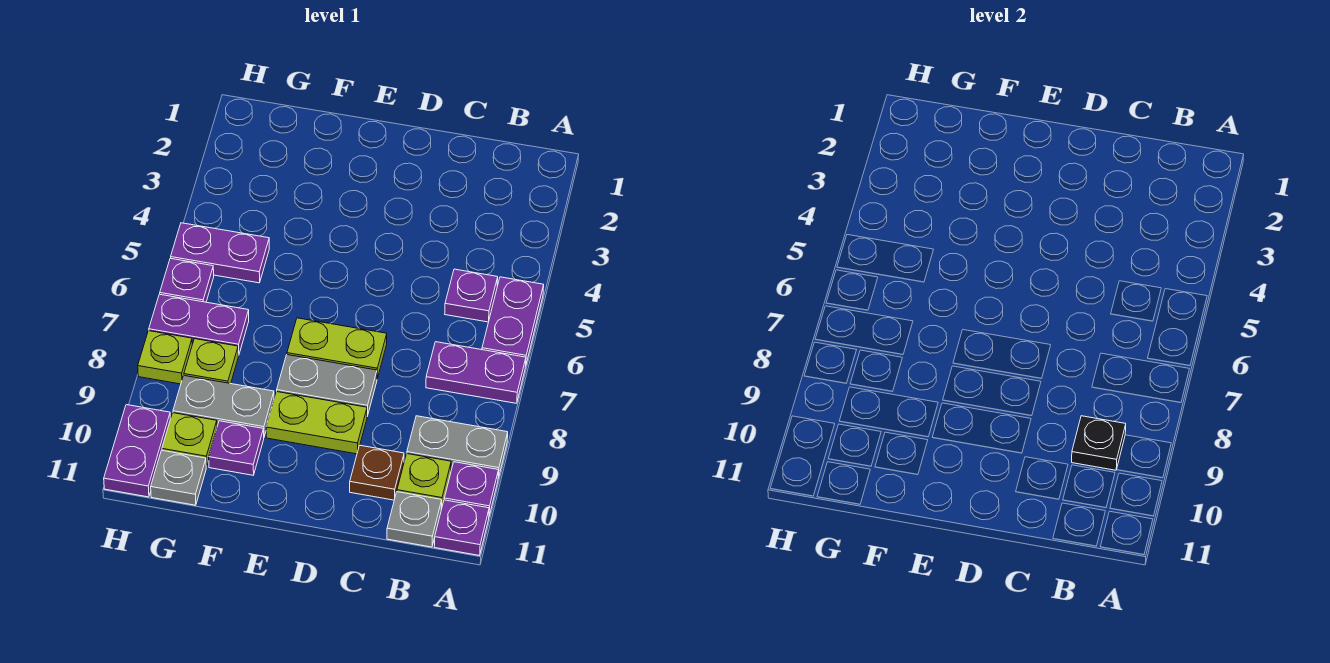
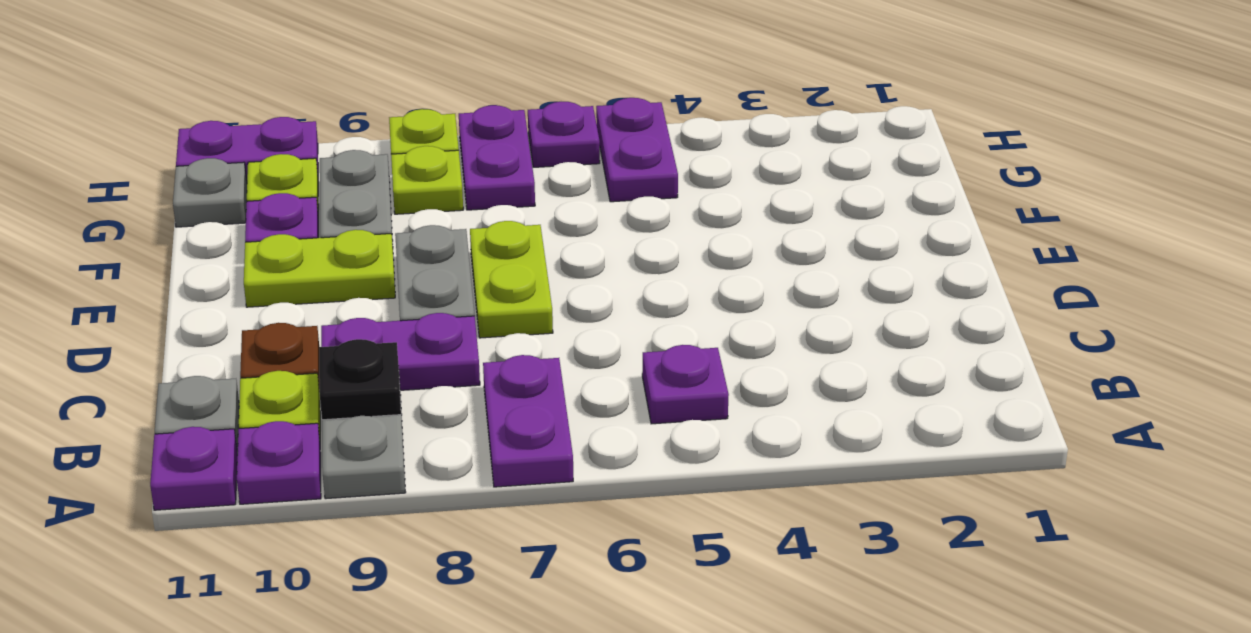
purple plate A5:A6 level 1 -> purple plate C8:C9 level 1
lime plate D9:E9 level 1 -> lime plate E9:E10 level 1

